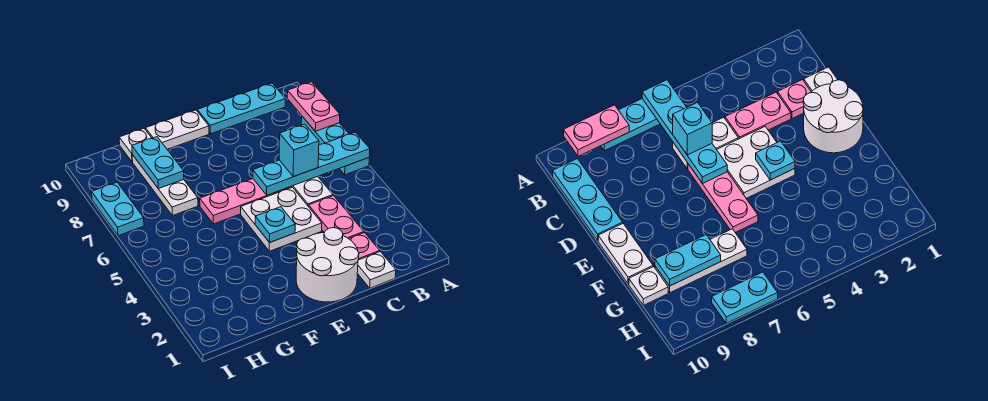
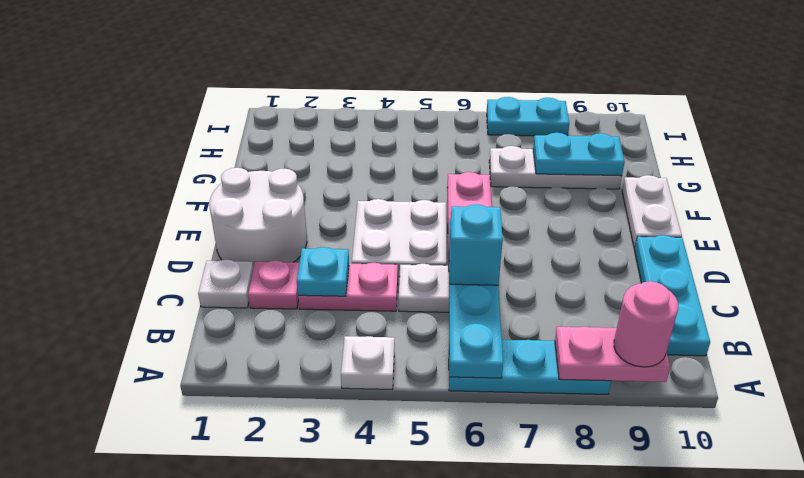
none -> pink round brick A9 level 3
cyan plate E4 level 2 -> cyan plate C3 level 2
white plate G10 level 1 -> white plate A4 level 1

